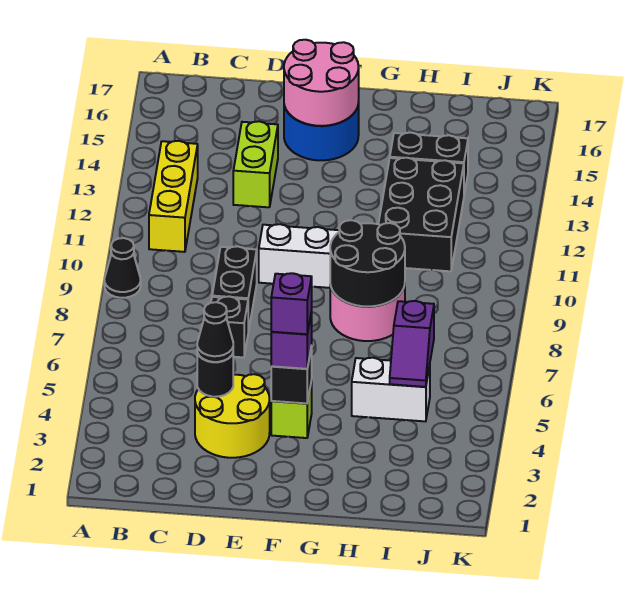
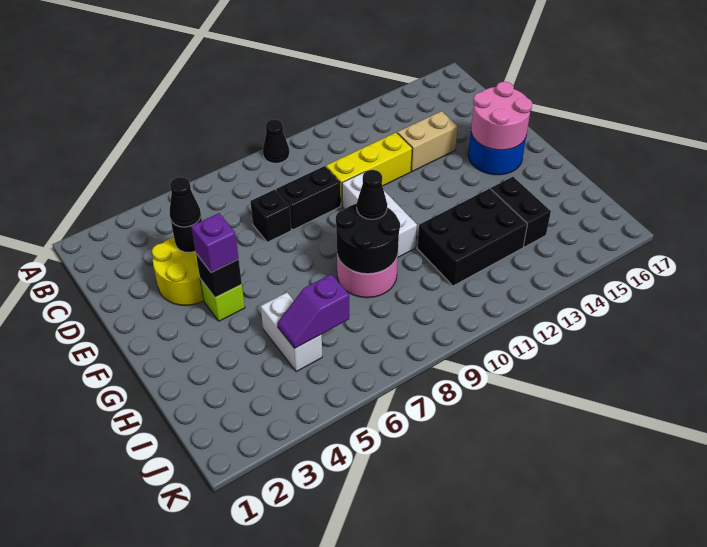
yellow brick B11:B13 level 1 -> yellow brick D10:D12 level 1
lime brick D13:D14 level 1 -> tan brick D13:D14 level 1
purple brick F4 level 4 -> none
none -> black cone G9 level 3

